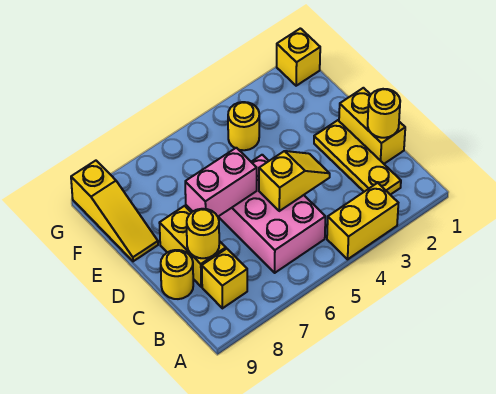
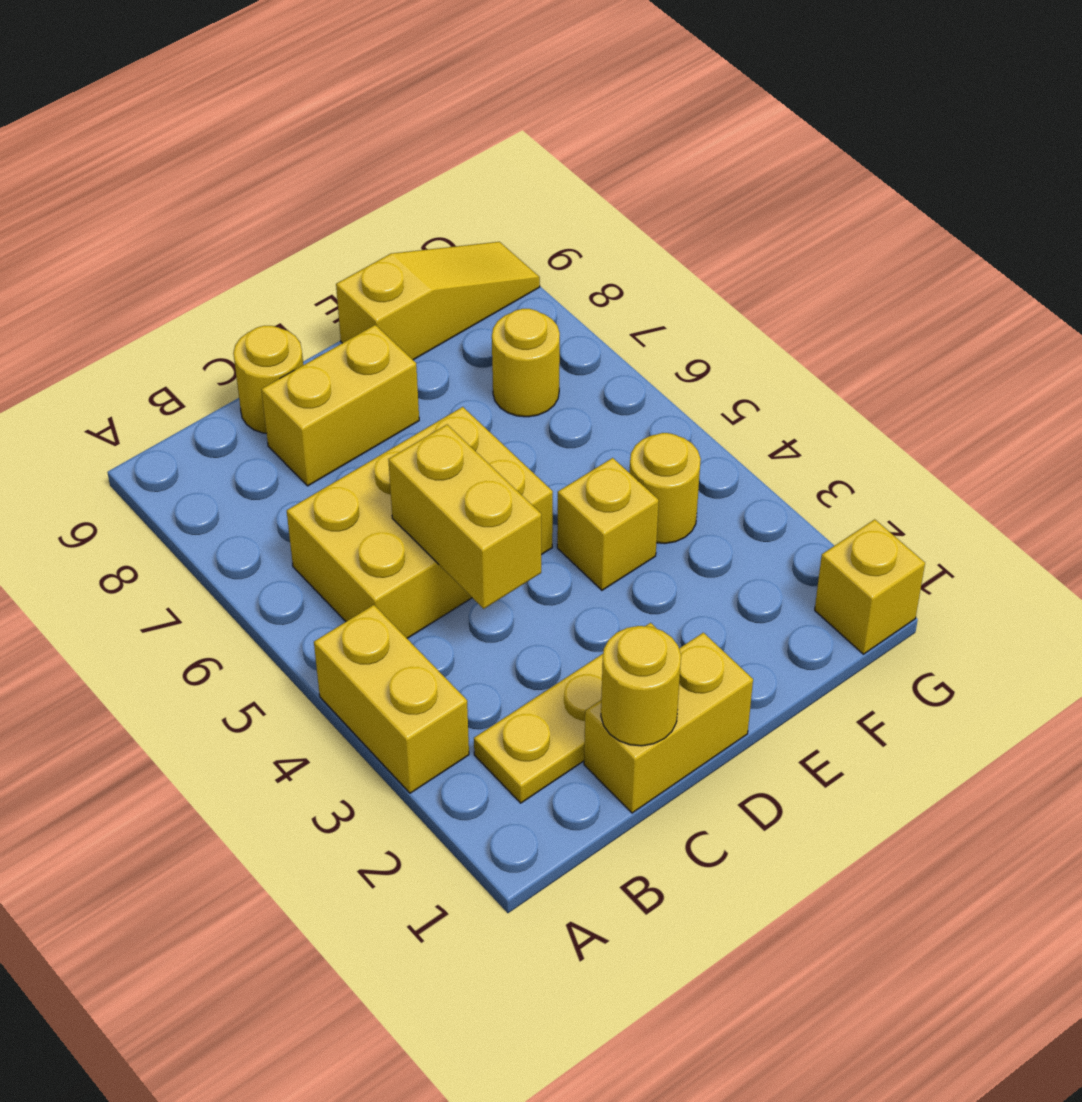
pink brick B5:D6 level 1 -> yellow brick B5:D6 level 1
yellow brick B8 level 1 -> yellow brick E4 level 1
yellow slope C4:C5 level 2 top 5 -> yellow brick C4:C5 level 2
yellow round brick C8 level 2 -> yellow round brick F7 level 1
pink brick D6:D7 level 2 -> none
yellow slope E9:G9 level 1 top G -> yellow slope E9:G9 level 1 top E

